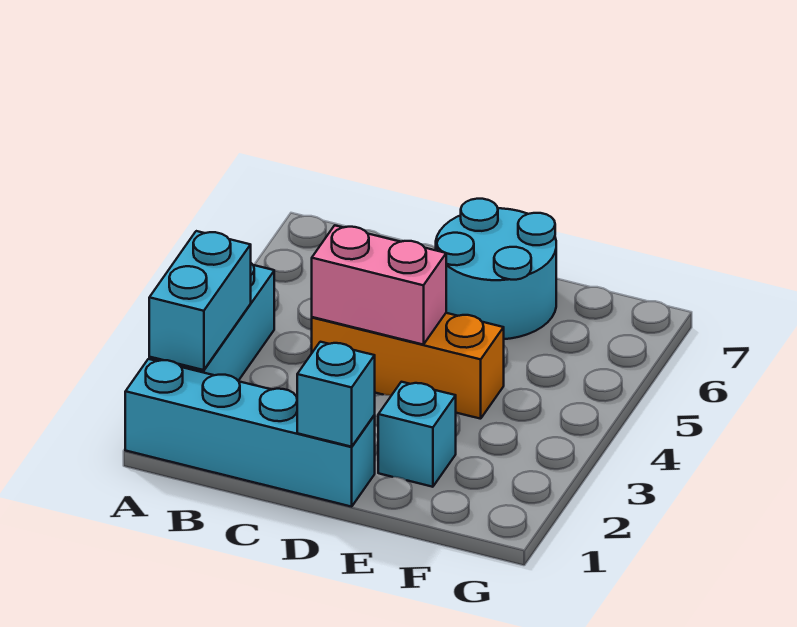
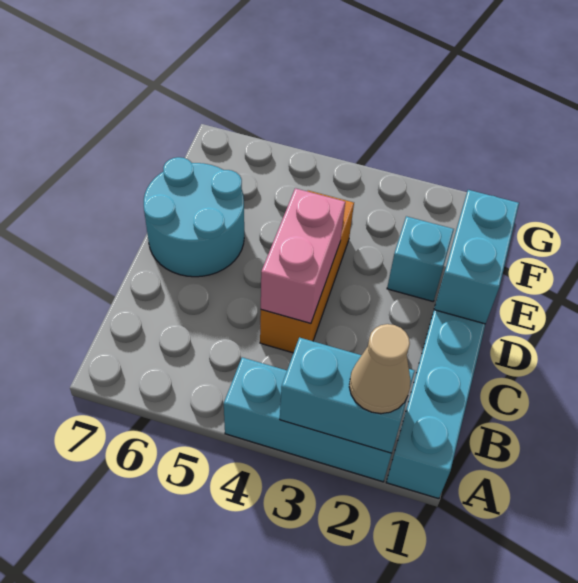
none -> tan cone A2 level 3
cyan brick D1 level 2 -> cyan brick D1:E1 level 2

